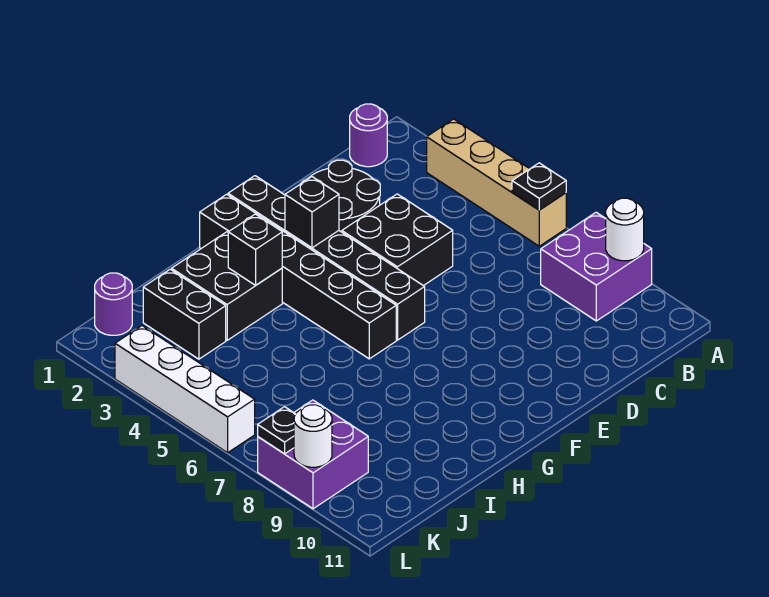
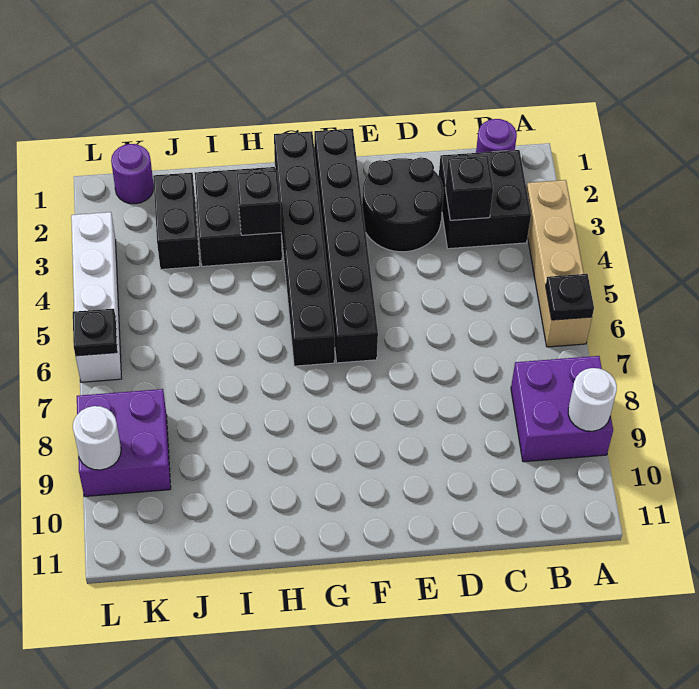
black brick D4:E5 level 1 -> black brick B2:C3 level 1
black brick F3 level 2 -> black brick C3 level 2
black plate L8 level 2 -> black plate L6 level 2

